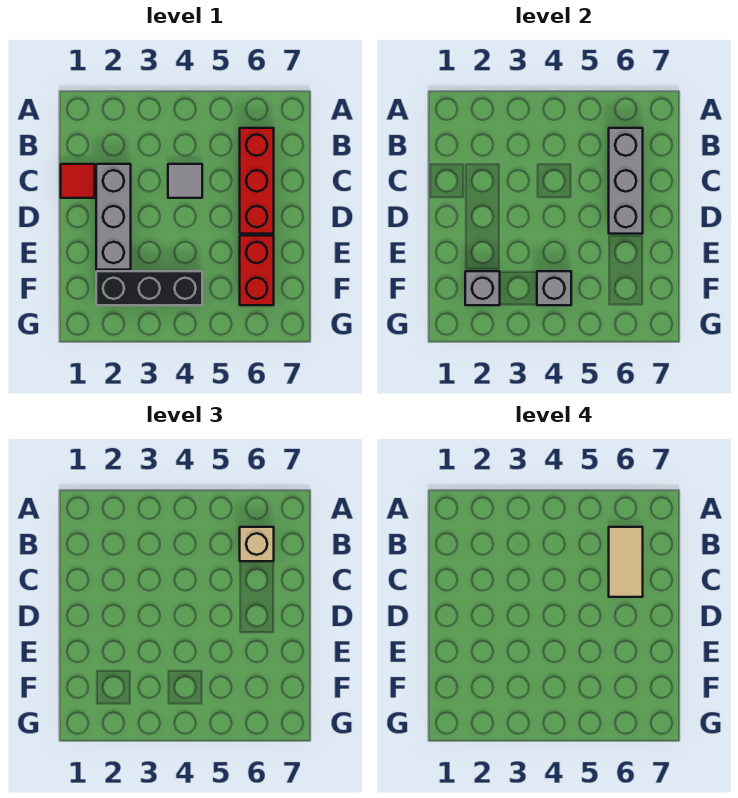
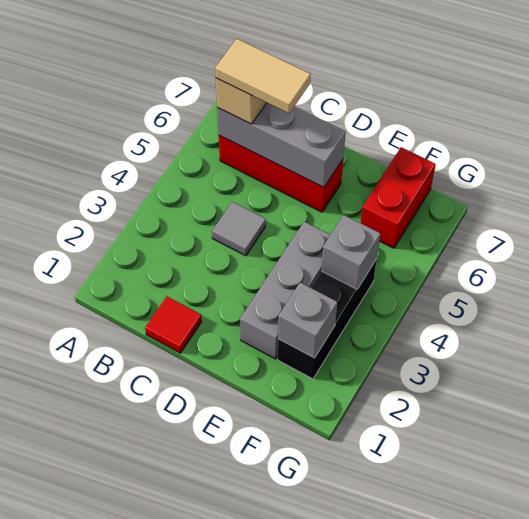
grey brick C2:E2 level 1 -> grey brick E2:E4 level 1
red brick E6:F6 level 1 -> red brick F6:F7 level 1

